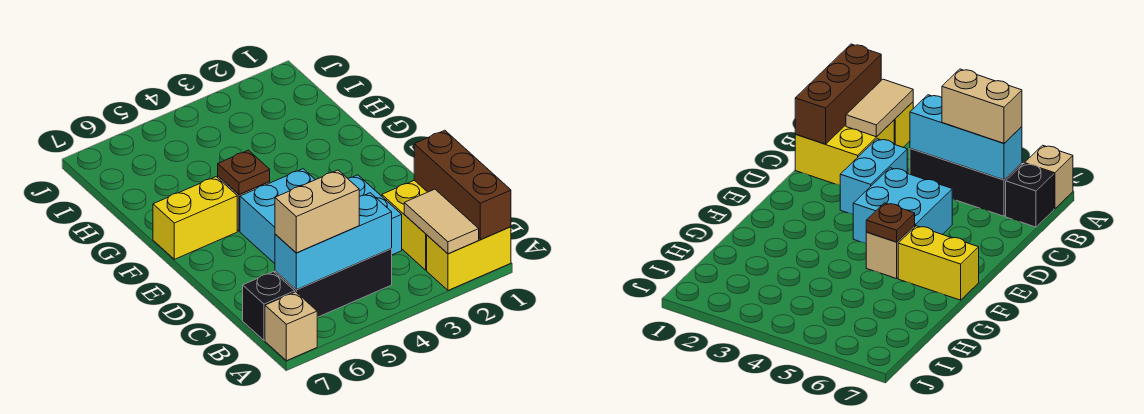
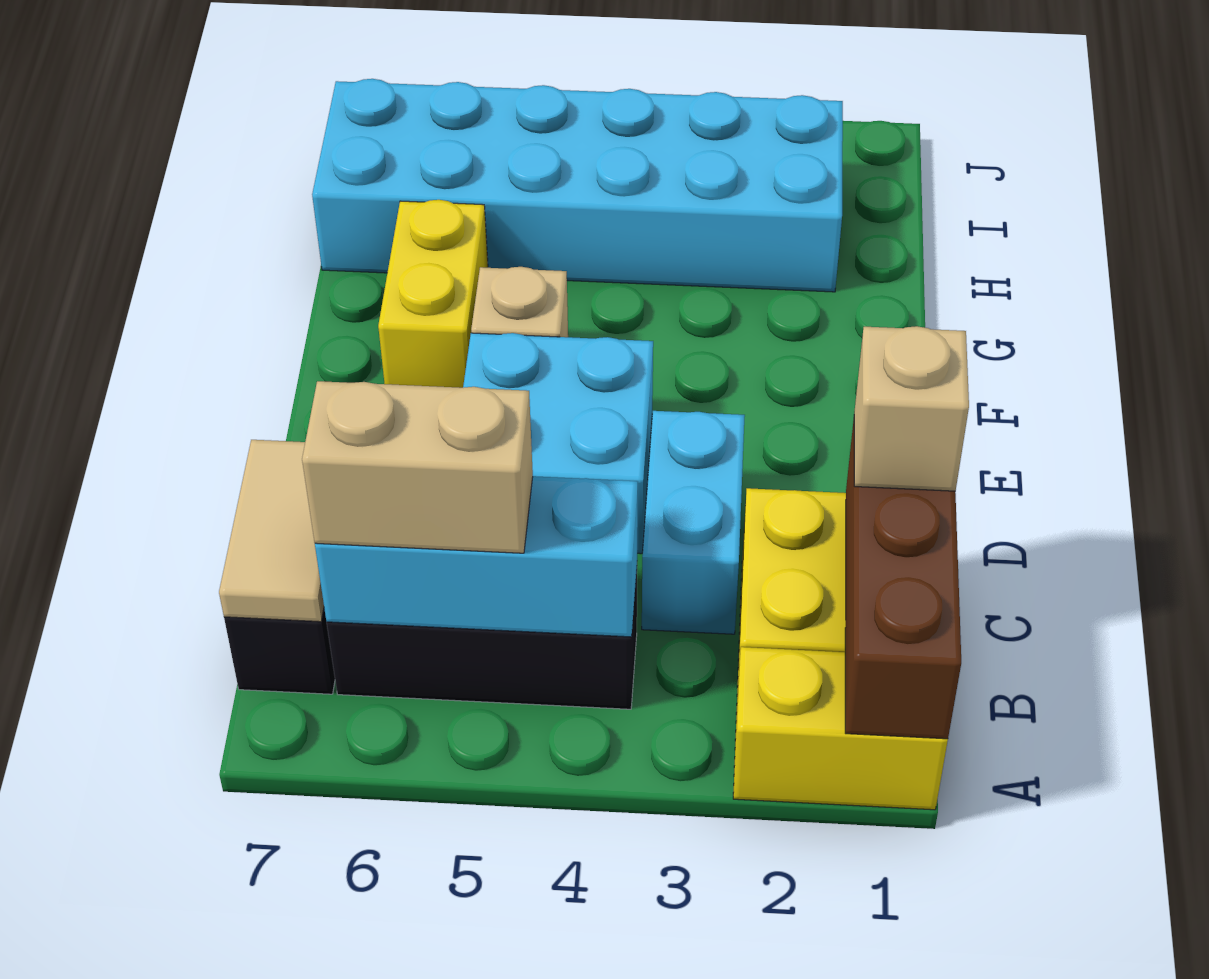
tan tile A2:B2 level 2 -> tan tile B7:C7 level 2
tan brick A7 level 1 -> tan brick C1 level 3
brown plate F5 level 2 -> none
yellow brick F6:F7 level 1 -> yellow brick F6:G6 level 1
none -> cyan brick H2:I7 level 1

